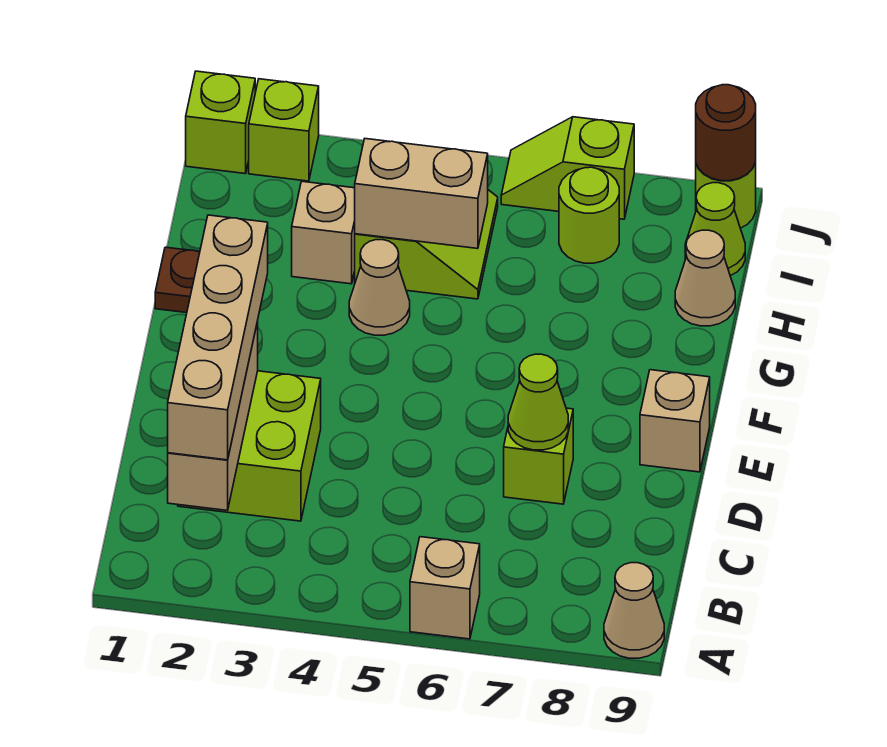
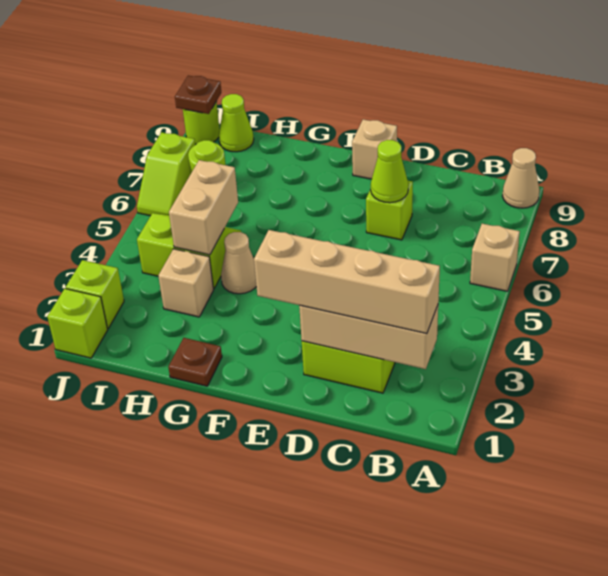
tan cone H9 level 1 -> none
brown round brick J9 level 2 -> brown plate J9 level 2

